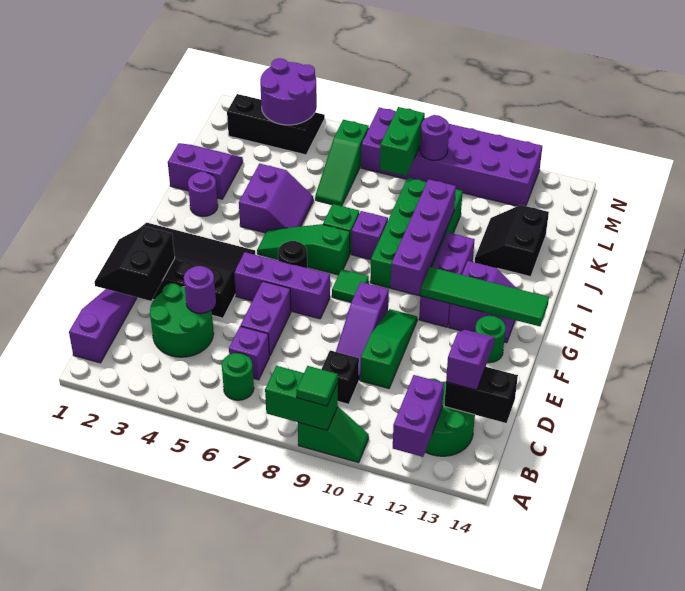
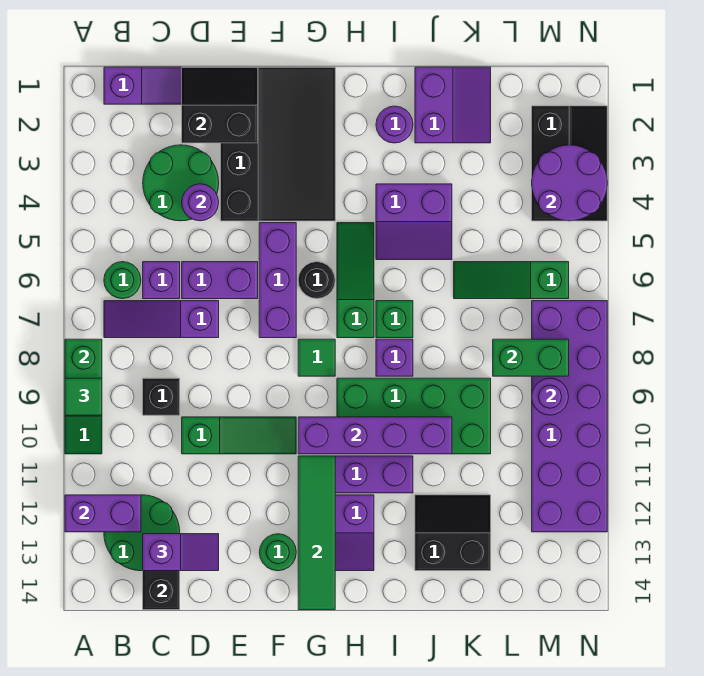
purple slope D9:F9 level 1 top F -> purple slope B7:D7 level 1 top D

